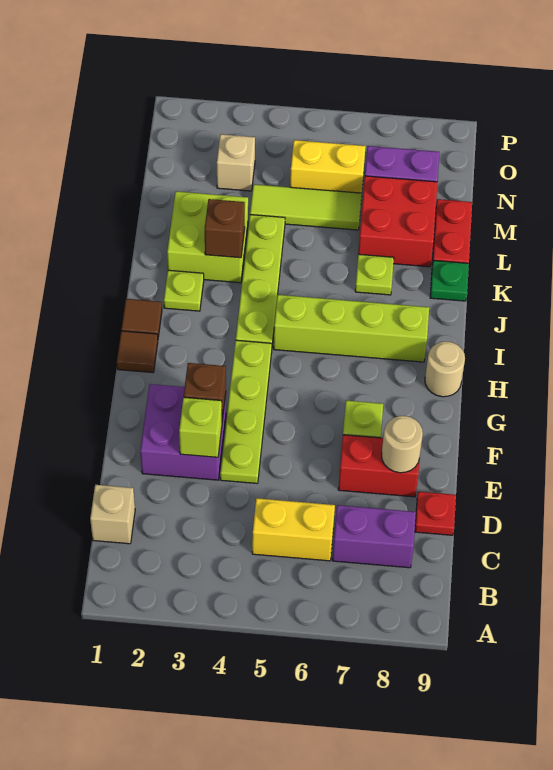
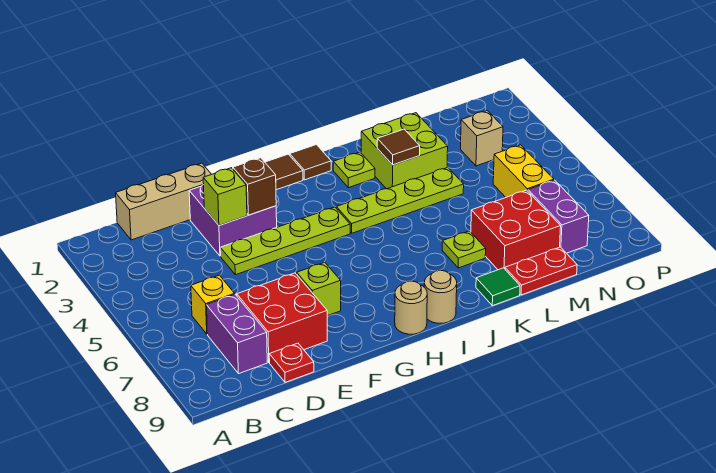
tan brick C1 level 1 -> tan brick C1:E1 level 1
yellow brick C5:C6 level 1 -> yellow brick C6 level 1
red brick E7:E8 level 1 -> red brick D7:E8 level 1
tan round brick E8 level 2 -> tan round brick I9 level 1
lime brick I5:I8 level 1 -> none
brown brick K3 level 2 -> brown tile K3 level 2
green plate K9 level 1 -> green tile K9 level 1
lime tile M4:M6 level 1 -> none

